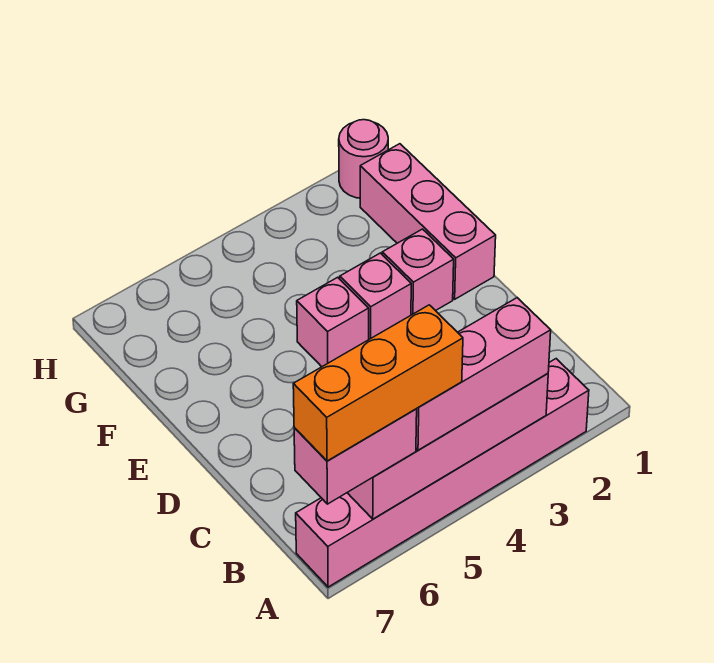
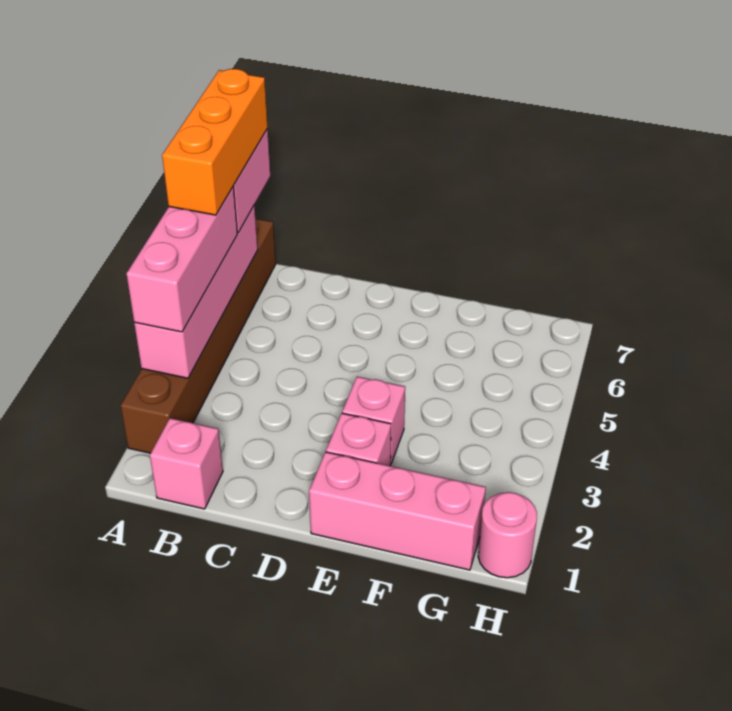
pink brick A2:A7 level 1 -> brown brick A2:A7 level 1
pink brick E4 level 1 -> pink brick B1 level 1

